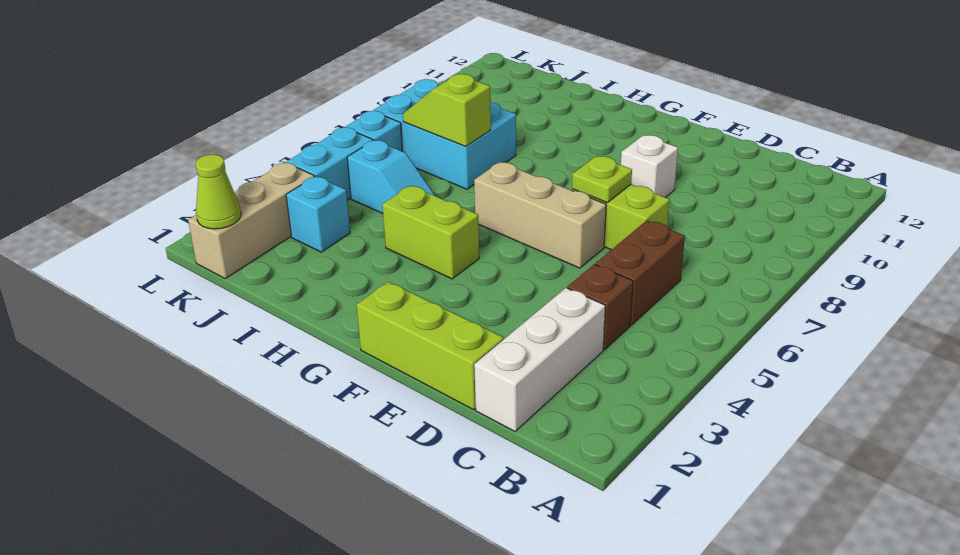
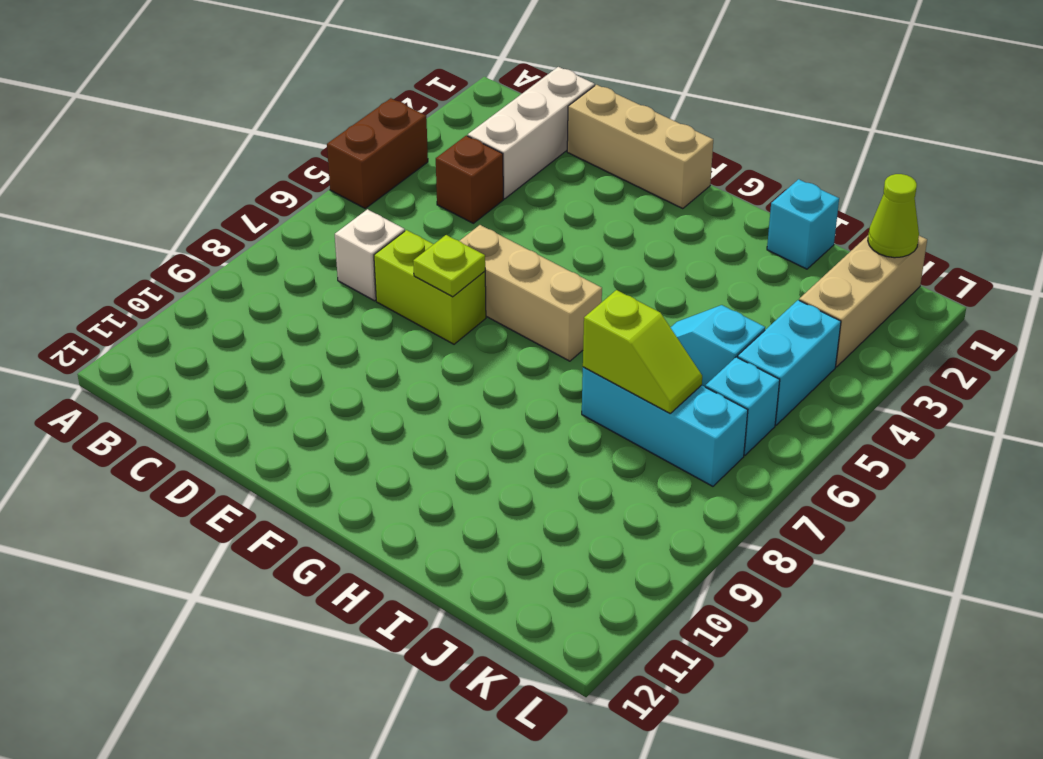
brown brick C5:C6 level 1 -> brown brick A4:A5 level 1
lime brick D1:F1 level 1 -> tan brick D1:F1 level 1
white brick E9 level 1 -> white brick C7 level 1
lime brick G4:H4 level 1 -> none
cyan brick I7:K8 level 1 -> cyan brick I7:K7 level 1
cyan brick J3 level 1 -> cyan brick I1 level 1

